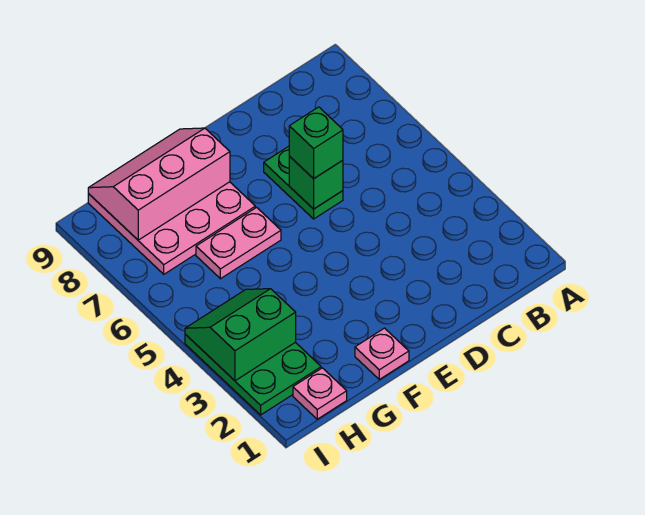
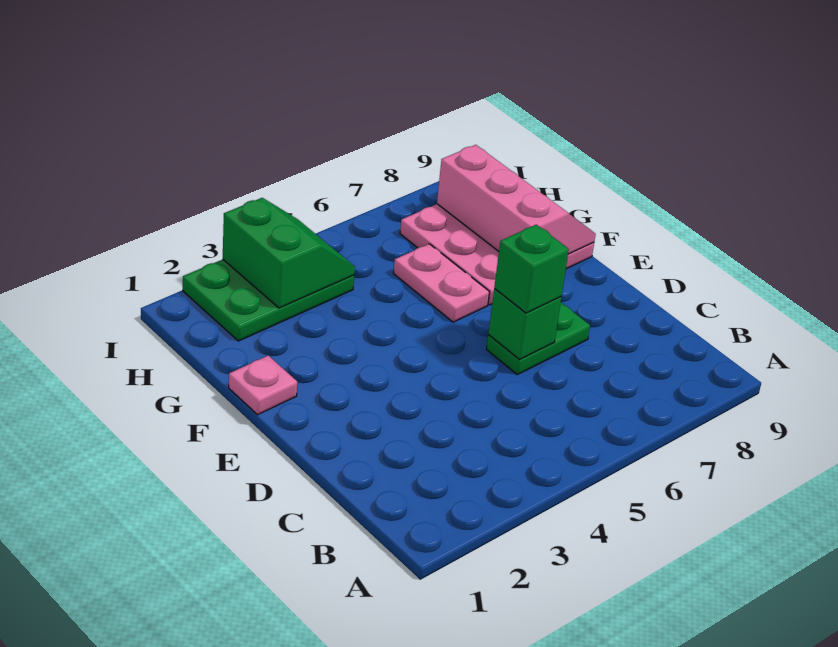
pink plate H1 level 1 -> none

